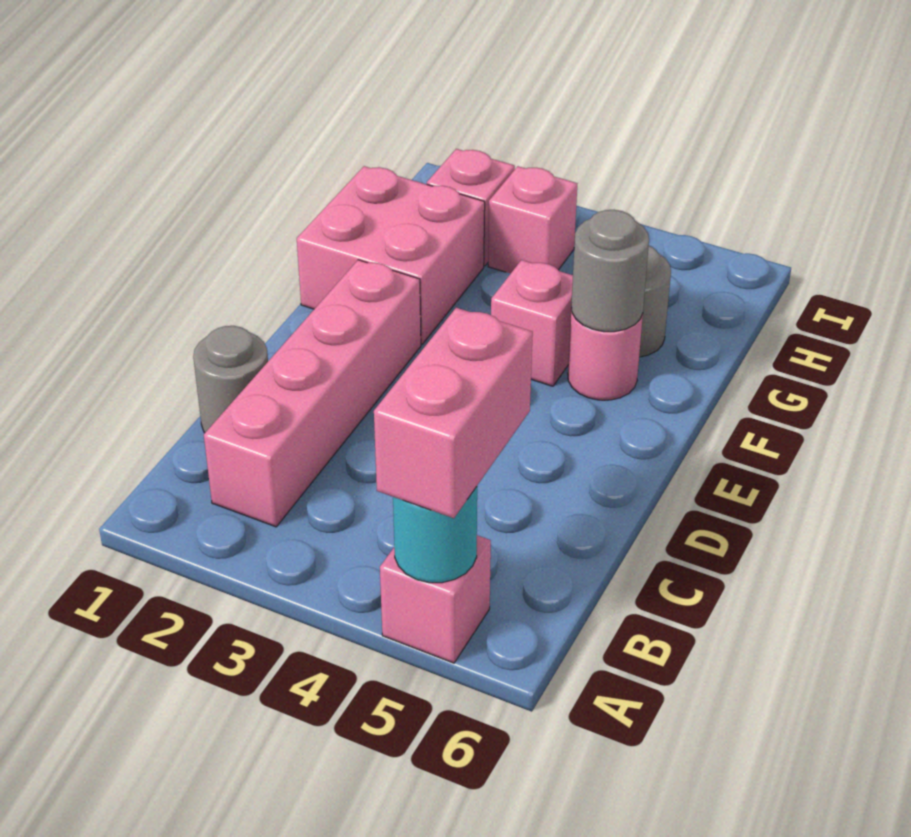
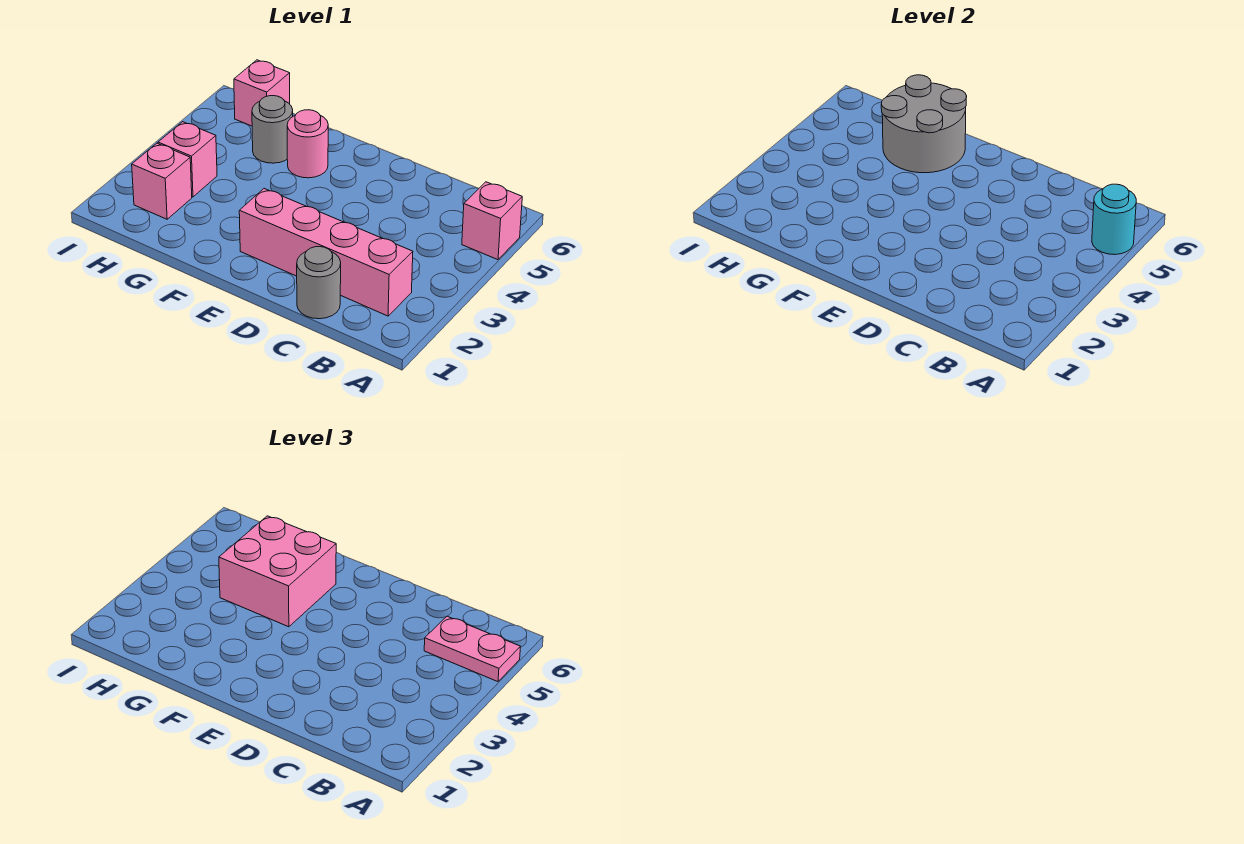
pink brick A5:B5 level 3 -> pink plate A5:B5 level 3
pink brick F1:G2 level 1 -> pink brick F4:G5 level 3
pink brick F4 level 1 -> pink brick H6 level 1
grey round brick F5 level 2 -> grey round brick F5:G6 level 2

